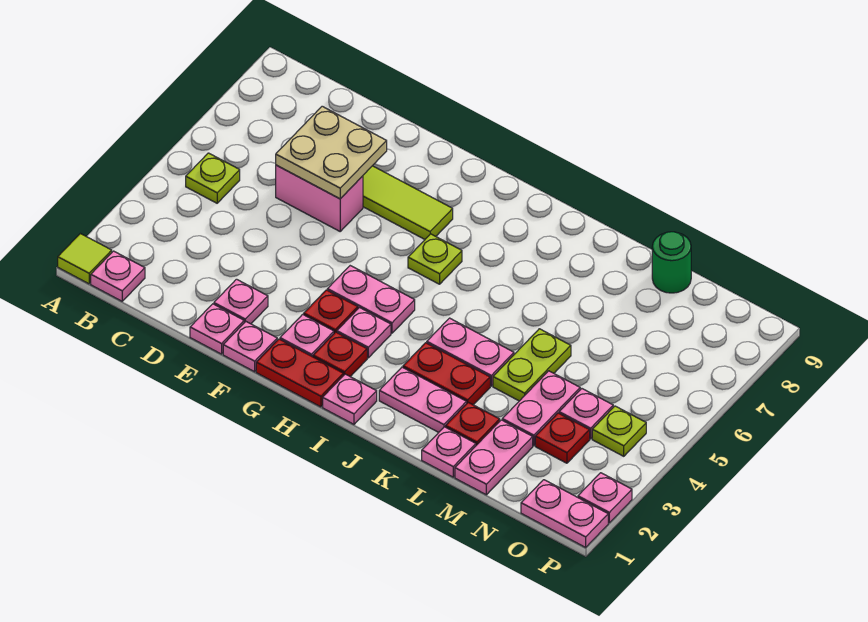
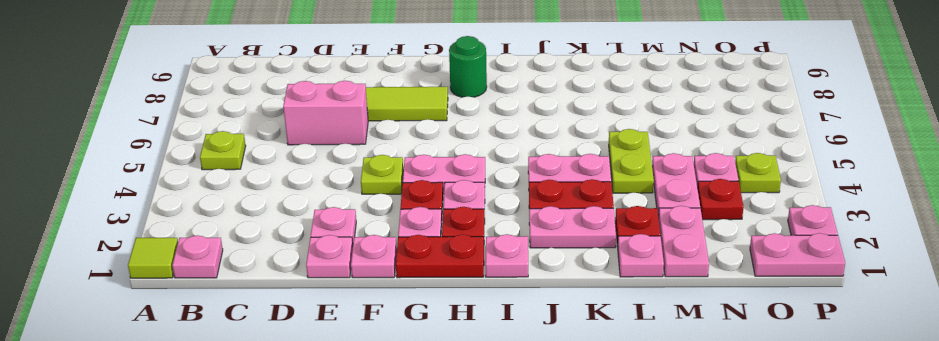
tan plate D6:E7 level 2 -> none
lime plate H6 level 1 -> lime plate F4 level 1
green round brick M9 level 1 -> green round brick H8 level 1

